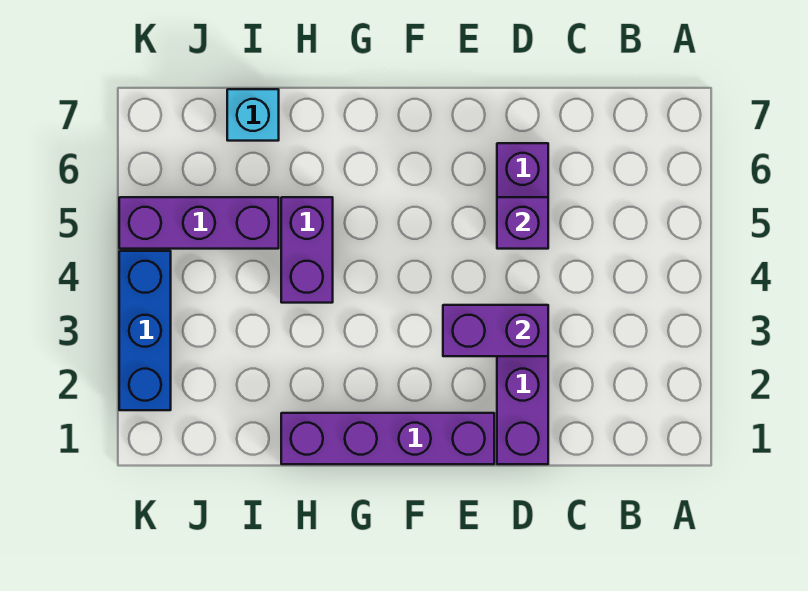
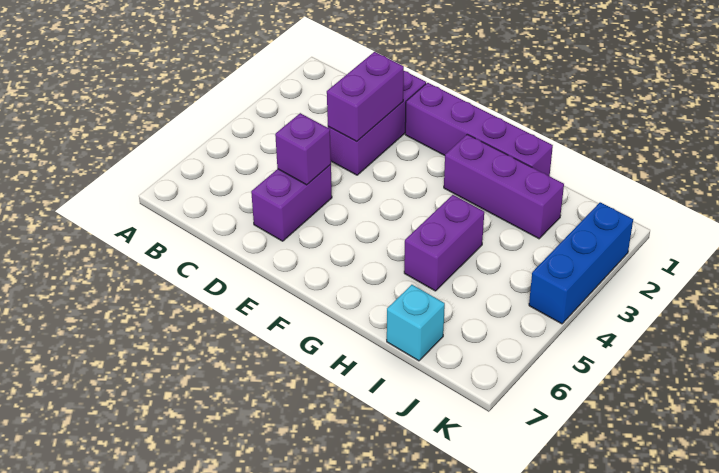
purple brick D3:E3 level 2 -> purple brick D2:D3 level 2
purple brick I5:K5 level 1 -> purple brick G2:I2 level 1

